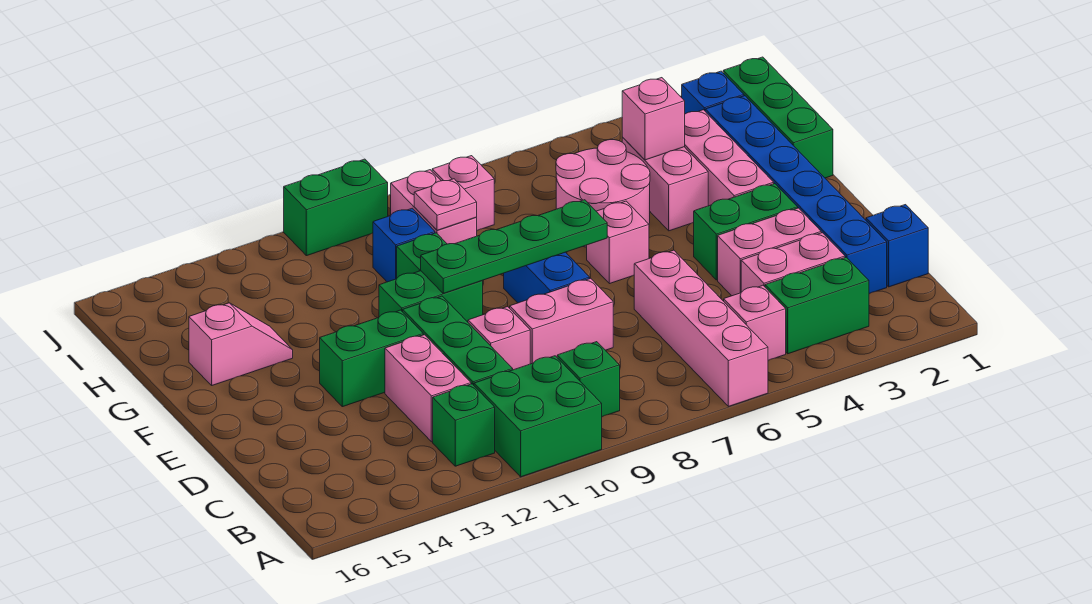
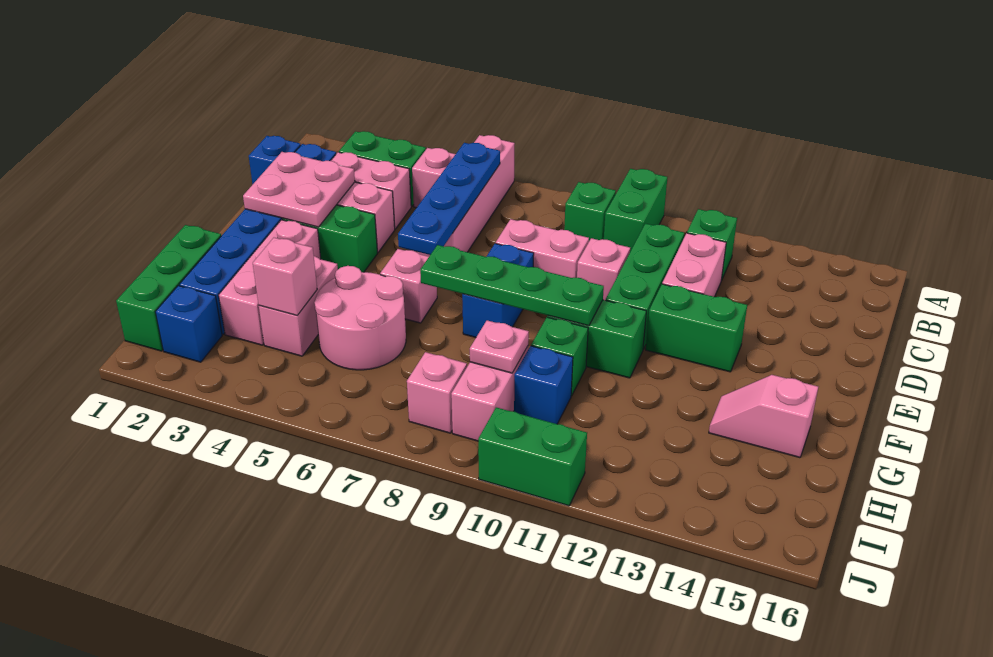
green brick A10:B11 level 1 -> green brick A10:B10 level 1
none -> blue plate B6:E6 level 2
none -> pink plate D2:E3 level 2

